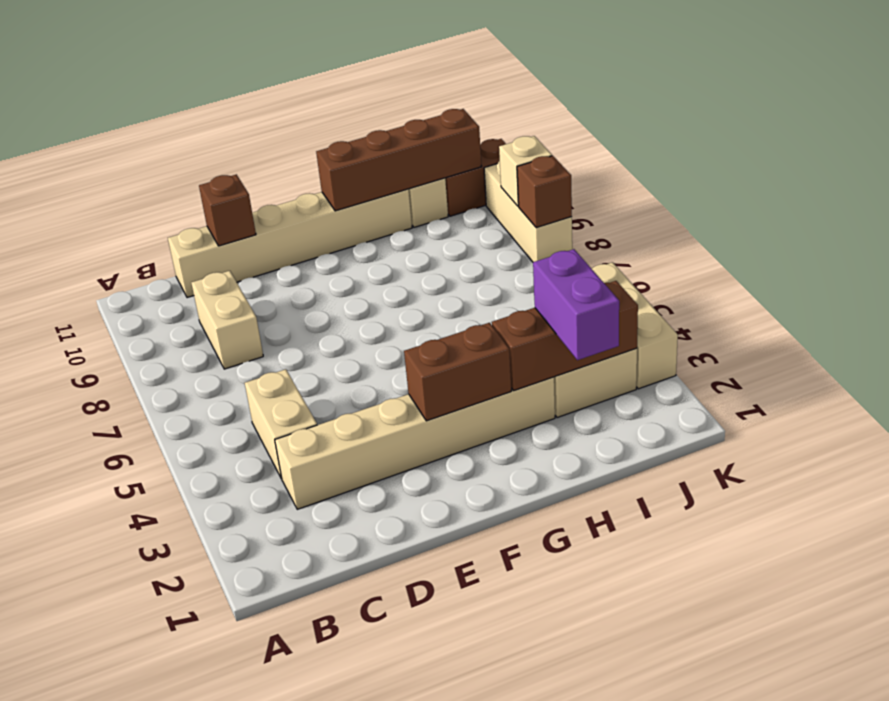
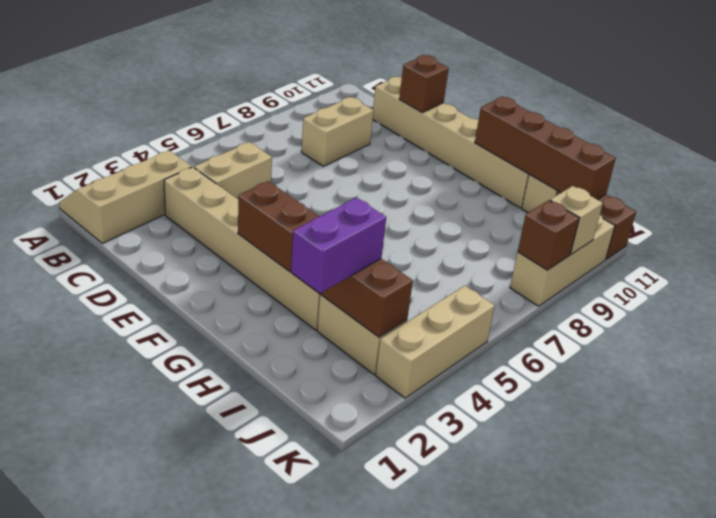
none -> tan slope A1:B3 level 1 top B

